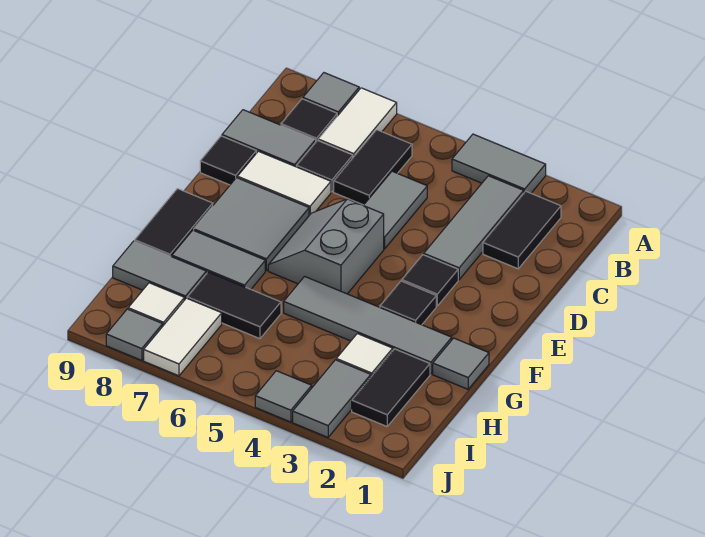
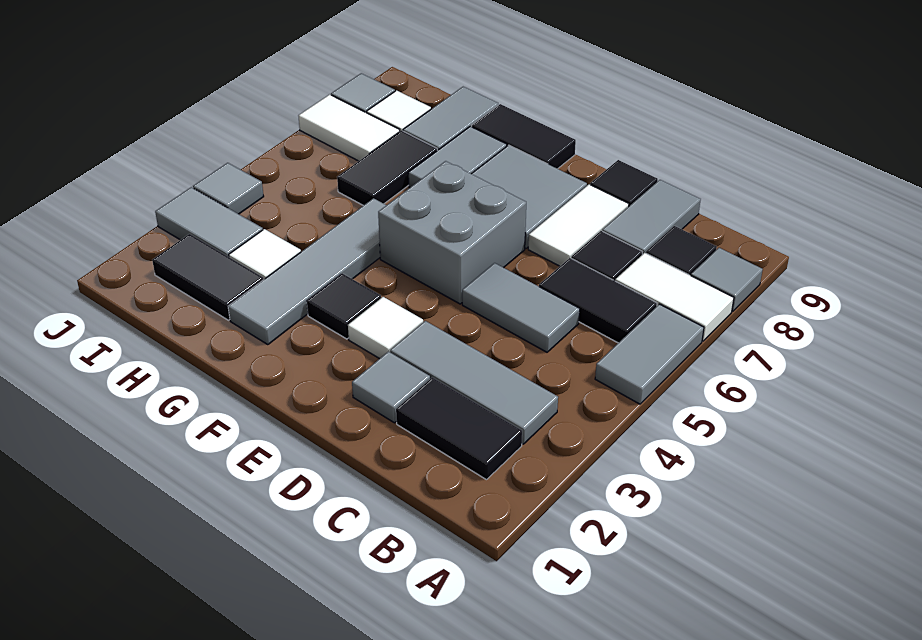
grey tile A3:A4 level 1 -> grey tile A5:A6 level 1
black tile E3 level 1 -> white tile E3 level 1
grey slope E5:F6 level 1 top 5 -> grey brick E5:F6 level 1
grey tile G1 level 1 -> grey tile D2 level 1

